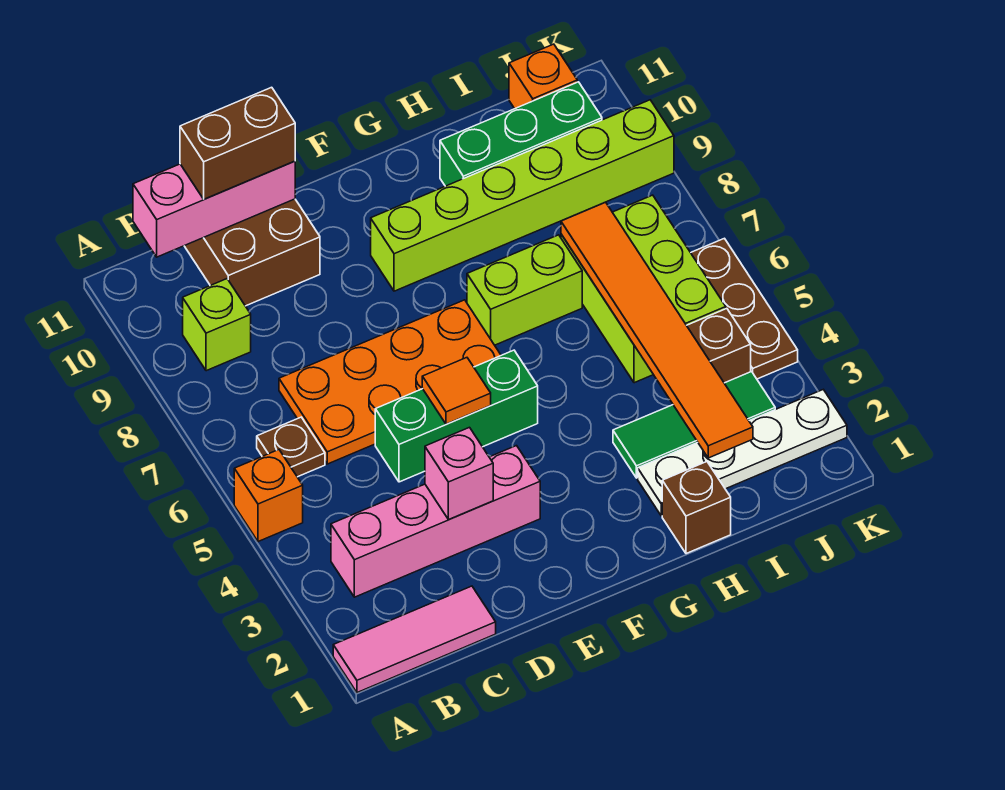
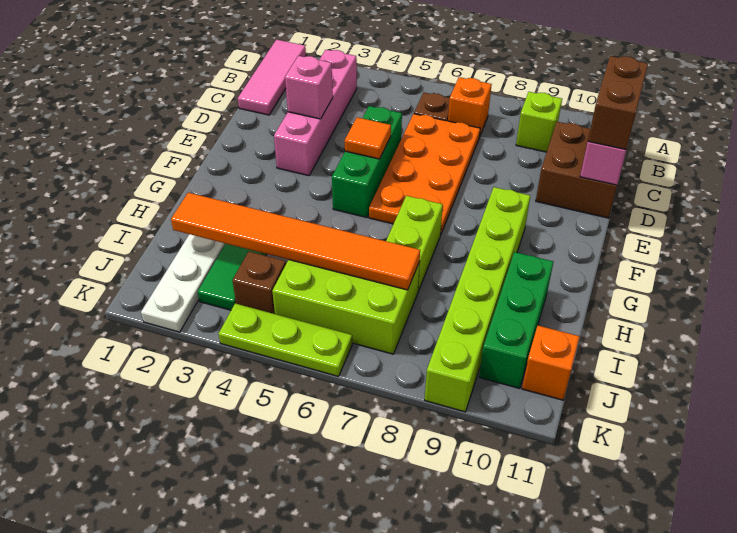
orange brick A5 level 1 -> orange brick B7 level 1
brown brick H1 level 1 -> none
brown plate K4:K6 level 1 -> lime plate K4:K6 level 1

